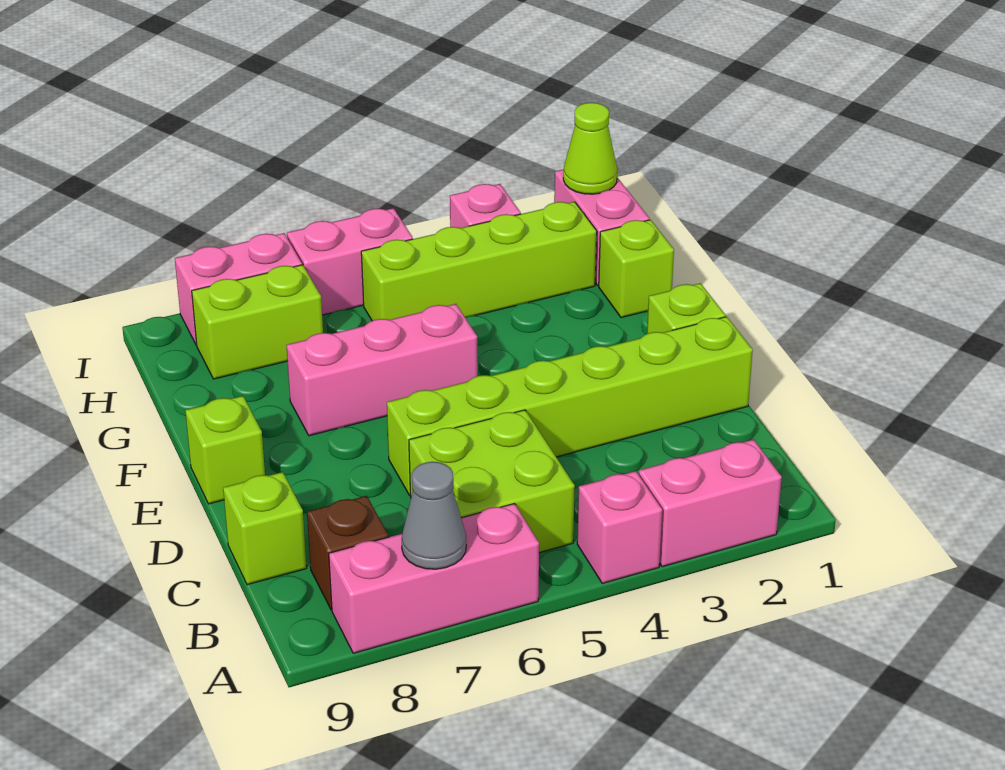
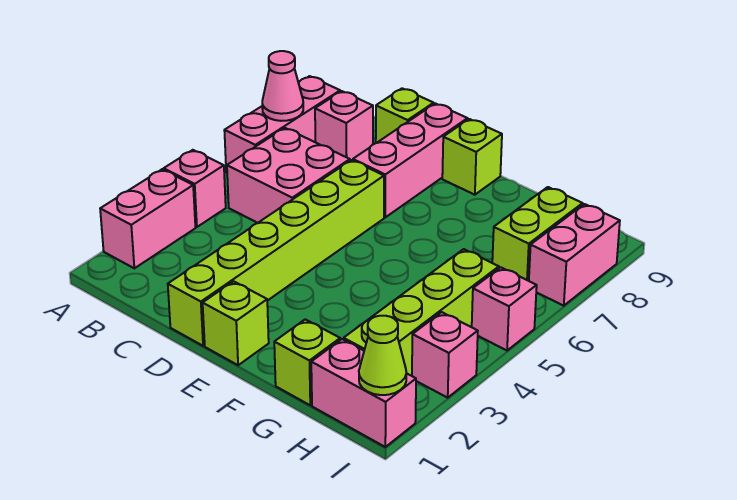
grey cone A7 level 2 -> pink cone A7 level 2
lime brick B5:C6 level 1 -> pink brick B5:C6 level 1
brown brick B8 level 1 -> pink brick B8 level 1
pink brick F5:F7 level 1 -> pink brick D7:D9 level 1
pink brick I5:I6 level 1 -> pink brick I5 level 1

